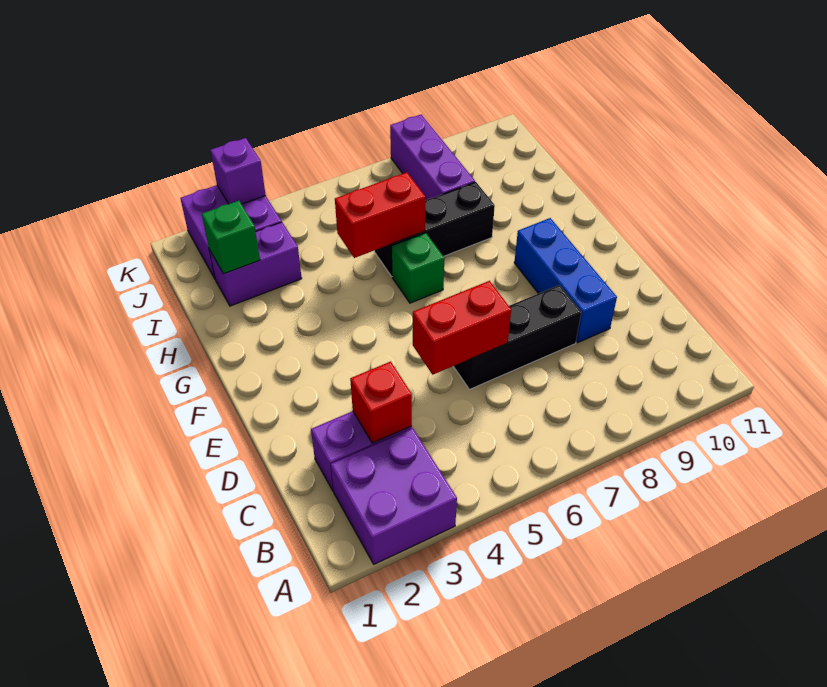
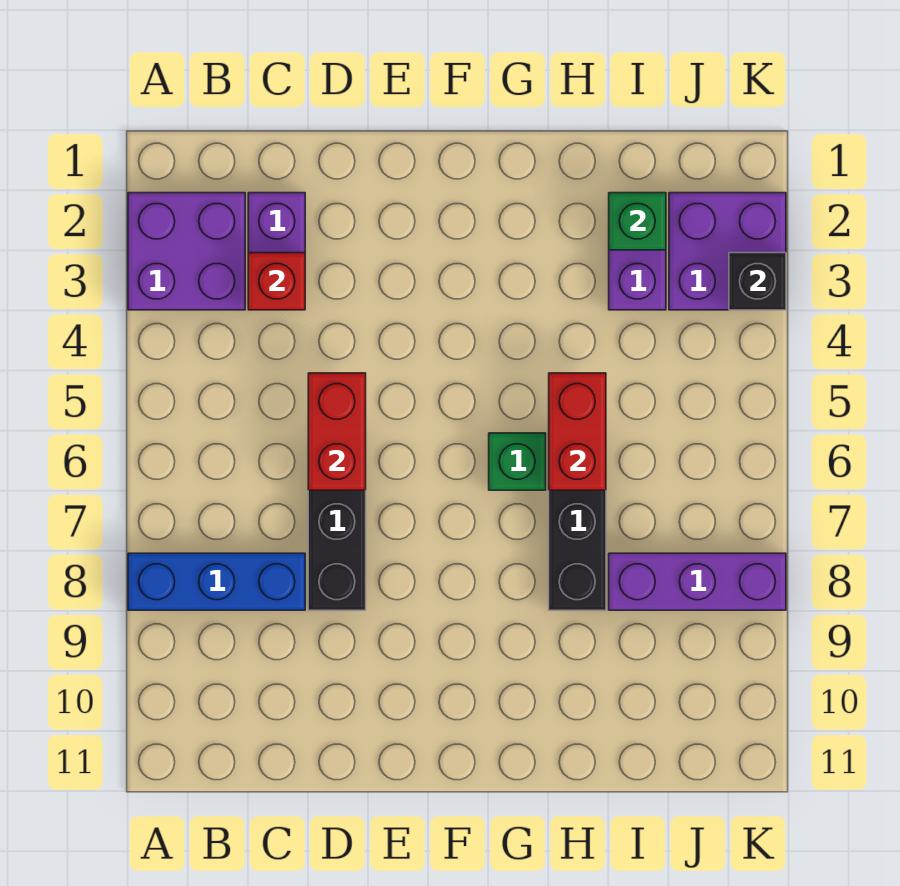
blue brick D9:F9 level 1 -> blue brick A8:C8 level 1
purple brick K3 level 2 -> black brick K3 level 2

